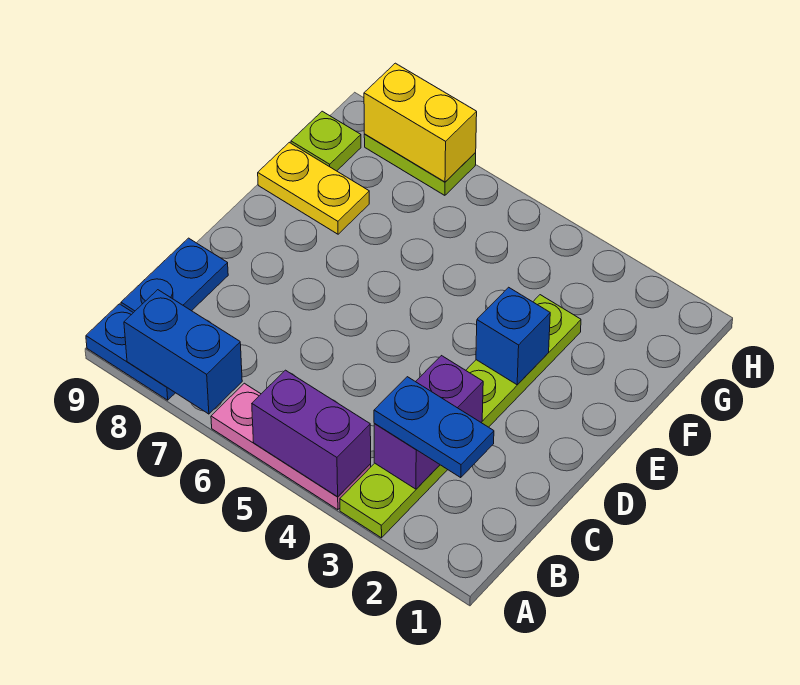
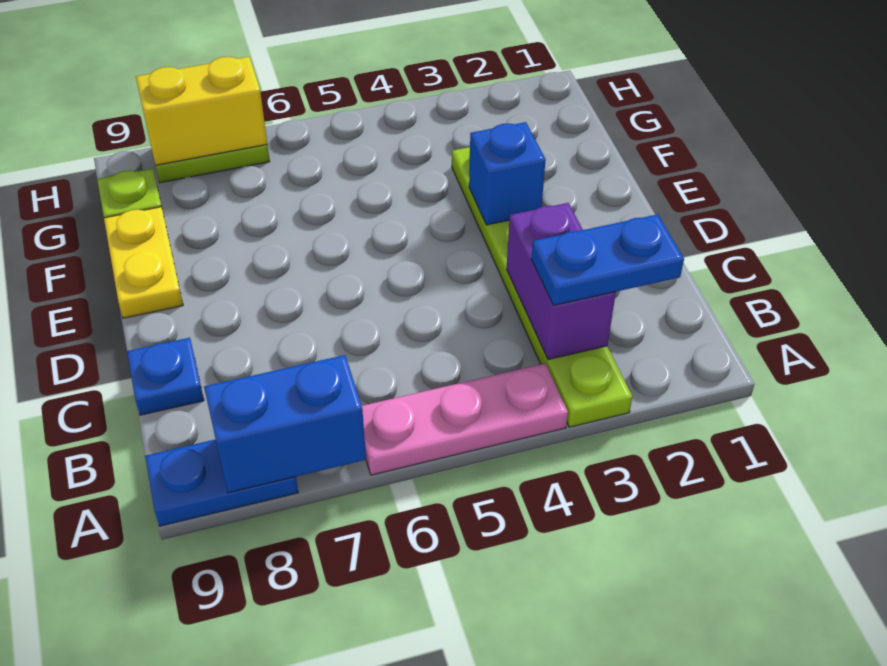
purple brick A4:A5 level 2 -> none
blue plate B9:C9 level 1 -> blue plate C9 level 1
yellow plate F8:F9 level 1 -> yellow plate E9:F9 level 1

